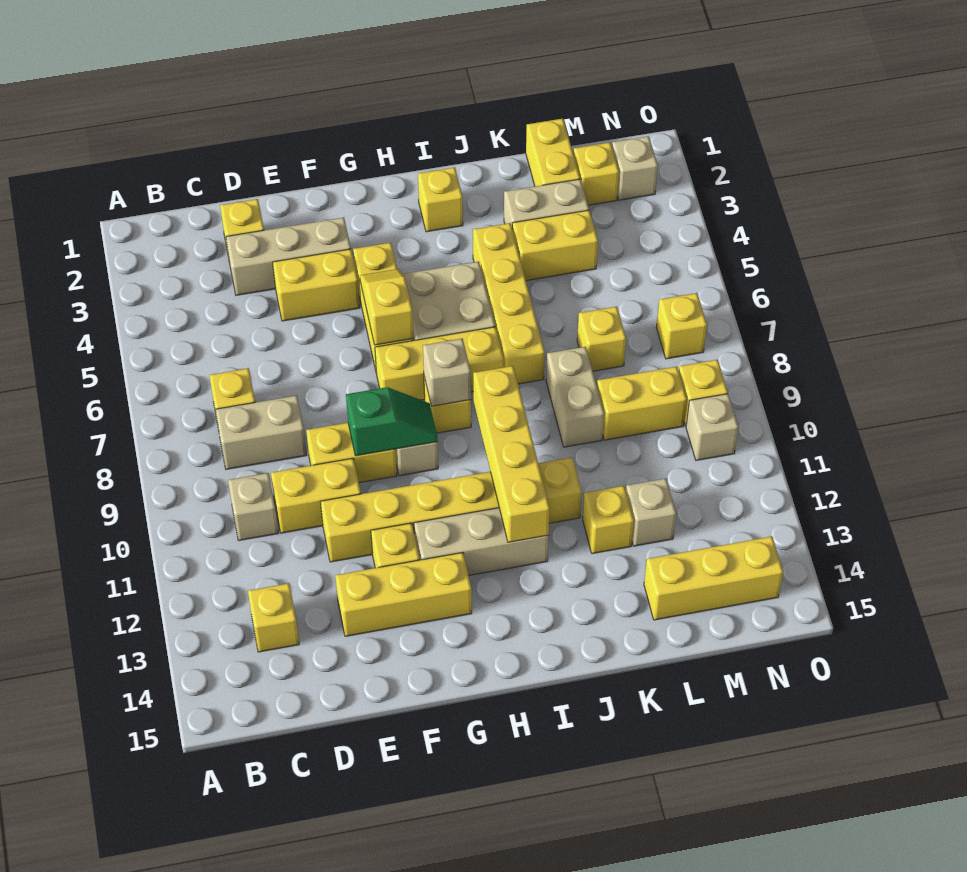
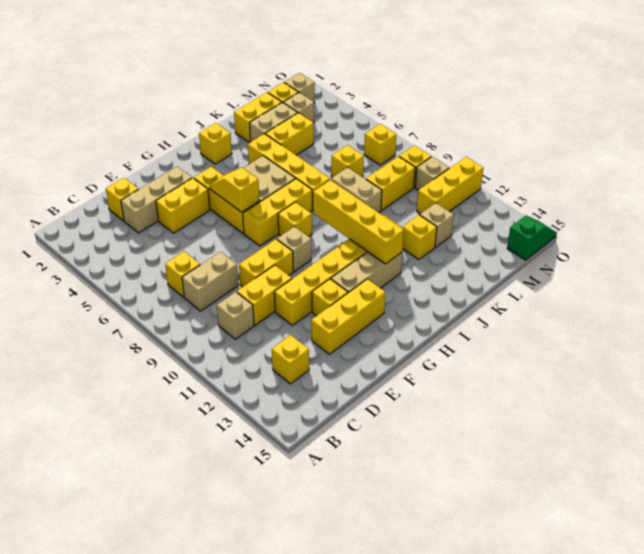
green slope F9:G9 level 2 top F -> green slope N15:O15 level 1 top N
tan brick H8 level 2 -> tan brick M3 level 1
yellow brick L1:L2 level 1 -> yellow brick K2:L2 level 1
yellow brick L14:N14 level 1 -> yellow brick M11:O11 level 1

